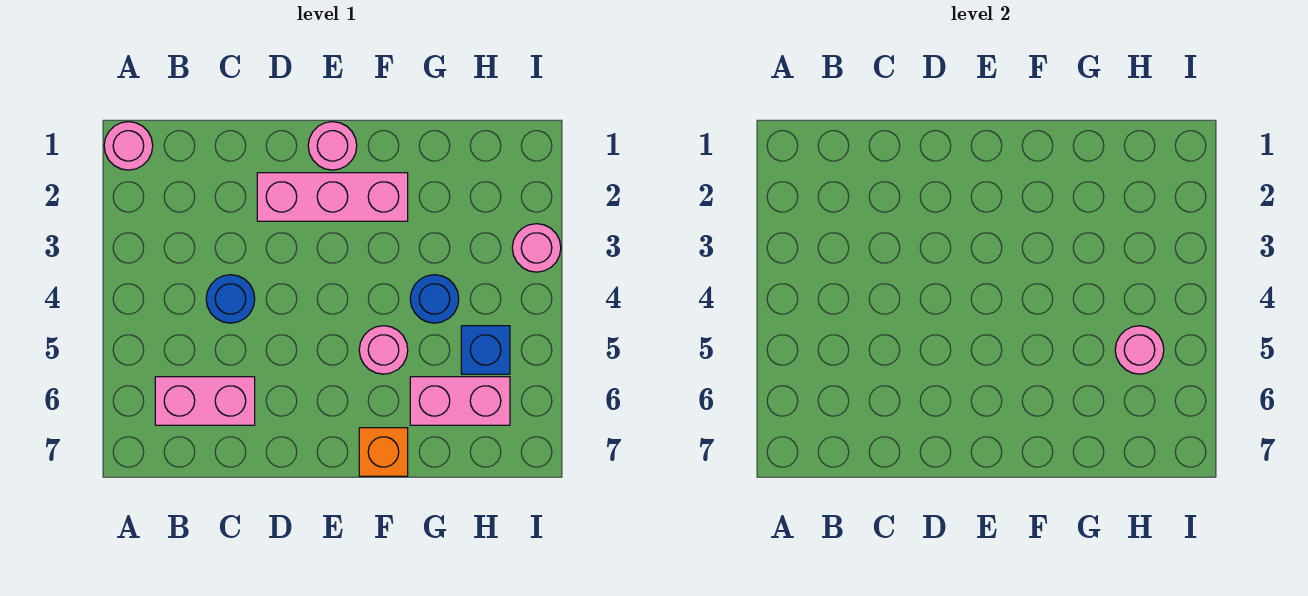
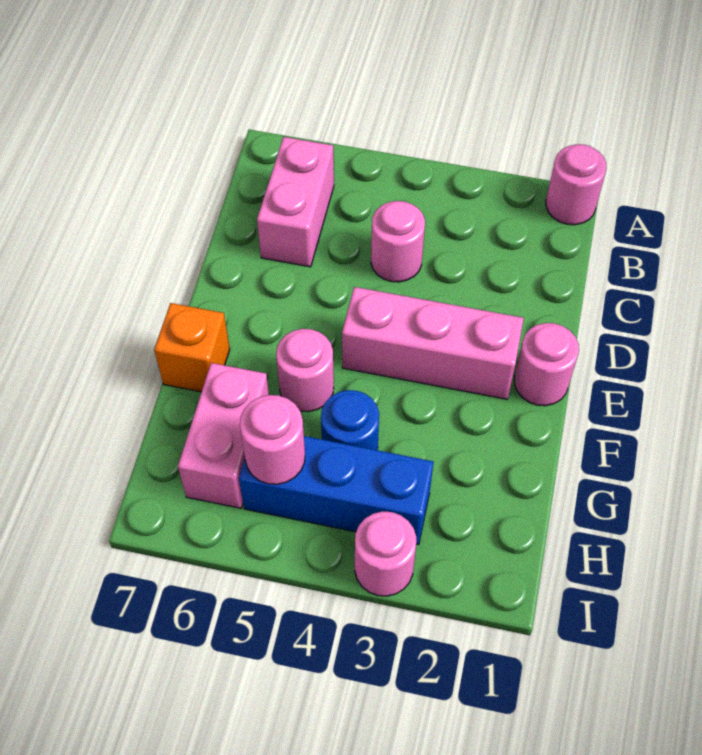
blue round brick C4 level 1 -> pink round brick C4 level 1
pink brick D2:F2 level 1 -> pink brick E2:E4 level 1
blue brick H5 level 1 -> blue brick H3:H5 level 1

